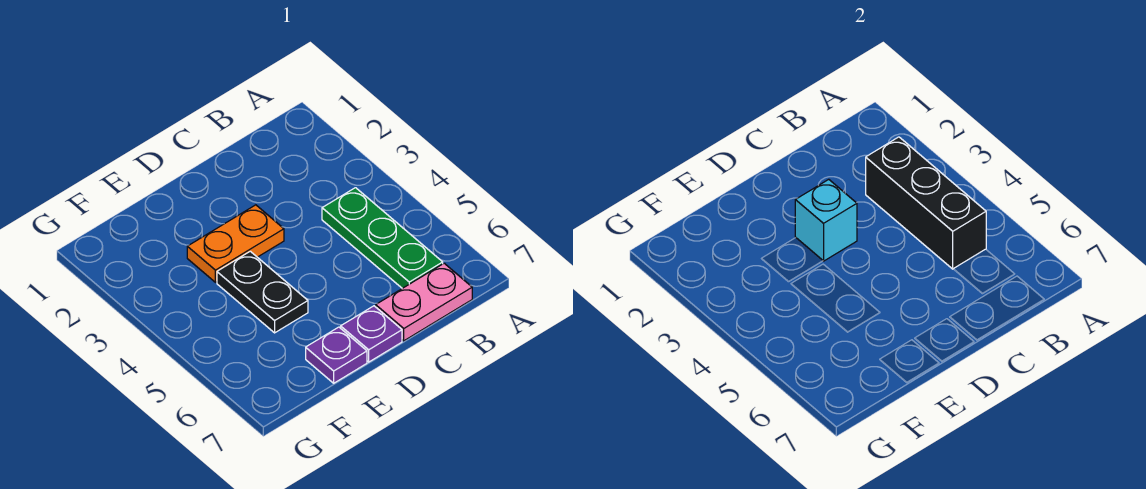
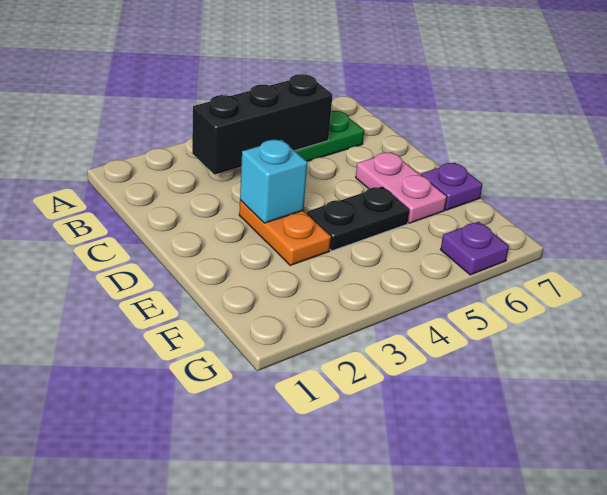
pink plate B7:C7 level 1 -> pink plate D6:E6 level 1
purple plate D7 level 1 -> purple plate G6 level 1

